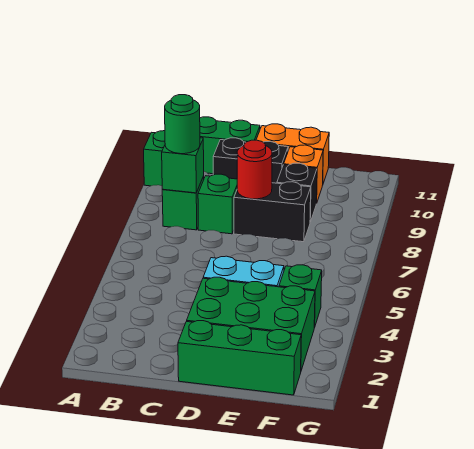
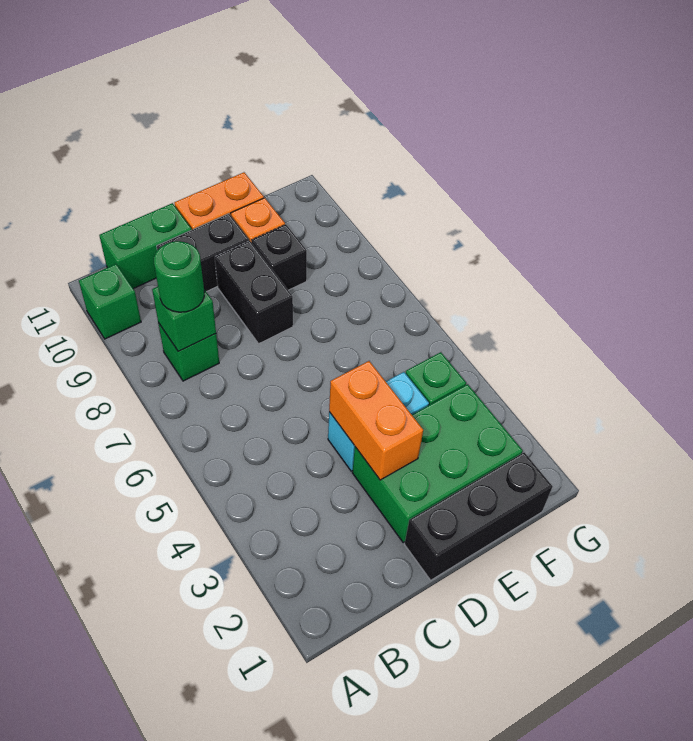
green brick C8 level 1 -> none
green brick D1:F1 level 1 -> black brick D1:F1 level 1
none -> orange brick D3:D4 level 2
black brick D8:E8 level 1 -> black brick D8:D9 level 1
red round brick D8 level 2 -> none

